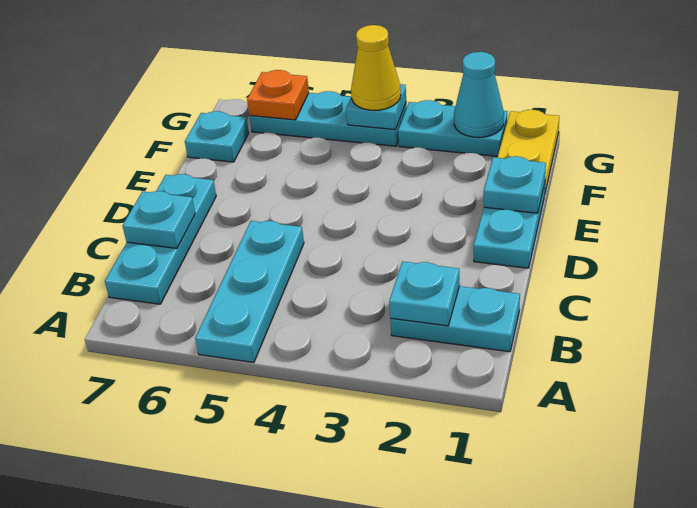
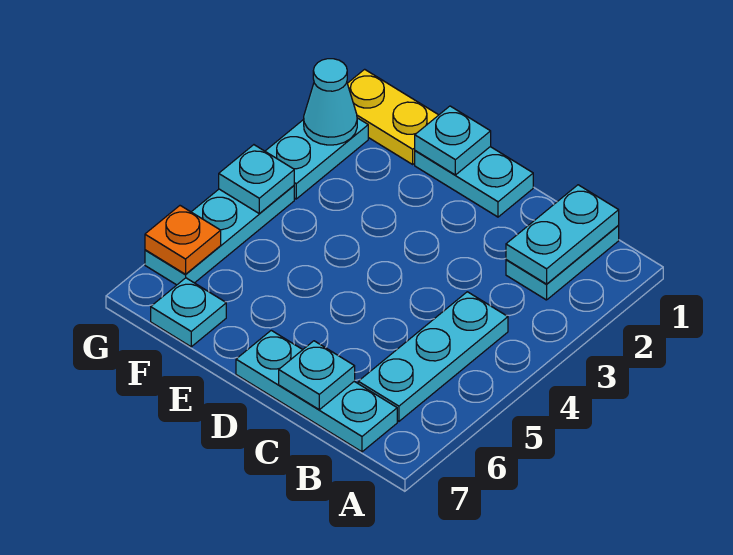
cyan plate A5:C5 level 1 -> cyan plate B4:B6 level 1
cyan plate B2 level 2 -> cyan plate B1:B2 level 2
yellow cone G4 level 3 -> none

